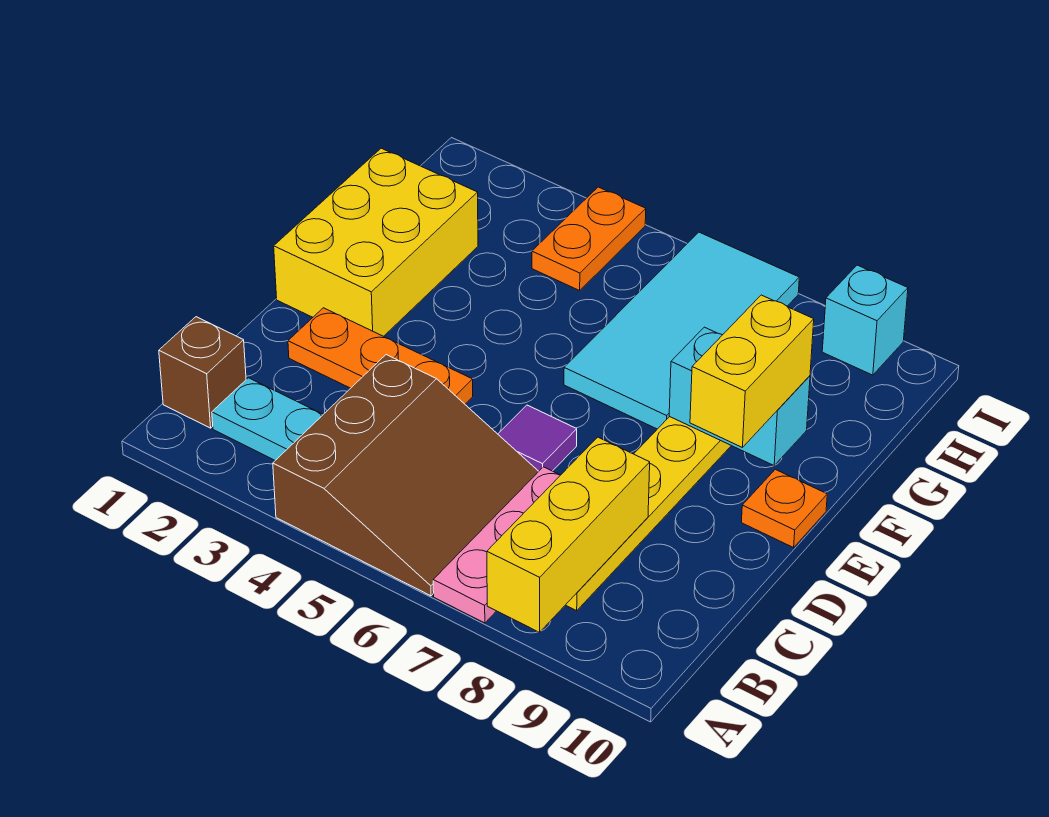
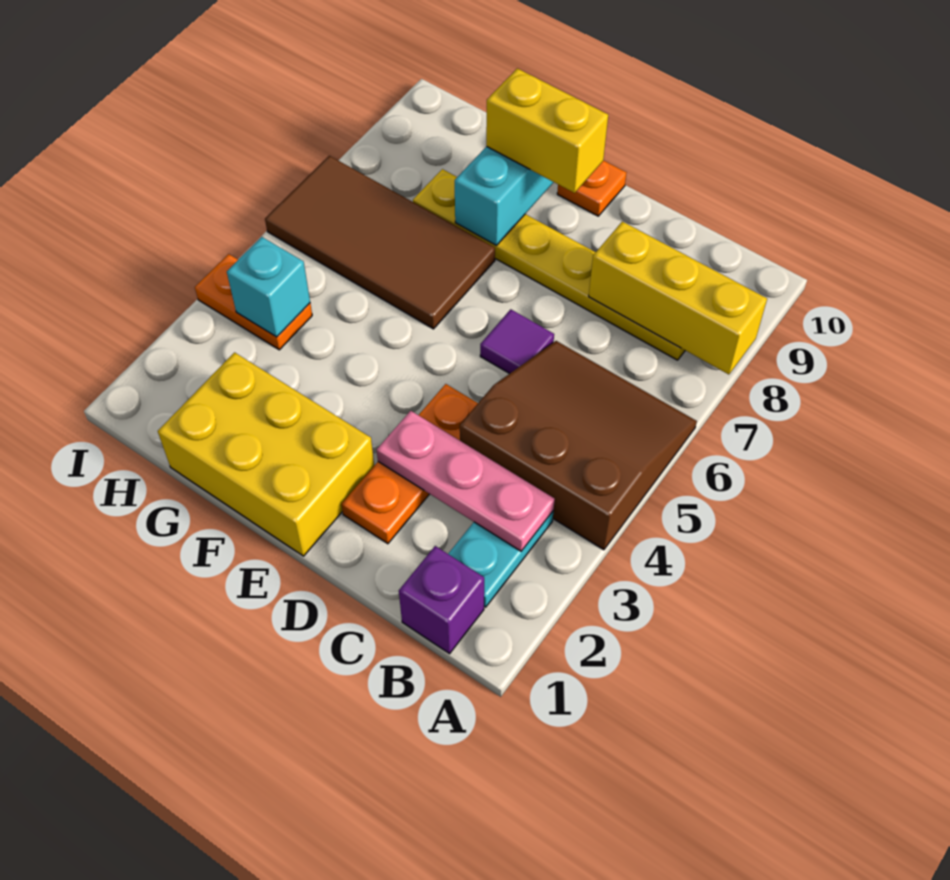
pink plate A7:C7 level 1 -> pink plate B3:D3 level 2
brown brick B1 level 1 -> purple brick B1 level 1
cyan tile F6:I7 level 1 -> brown tile F6:I7 level 1
cyan brick I9 level 1 -> cyan brick H4 level 2

